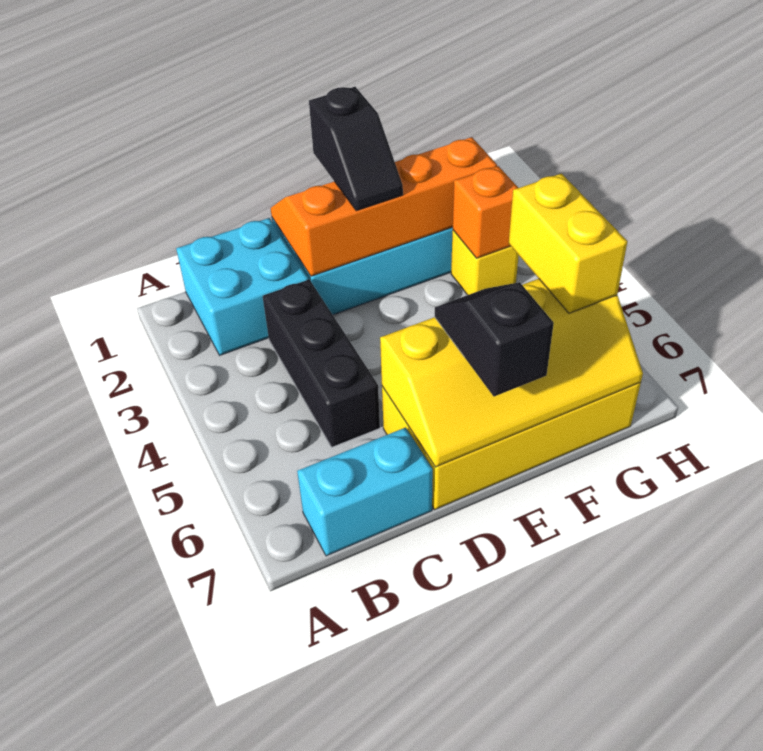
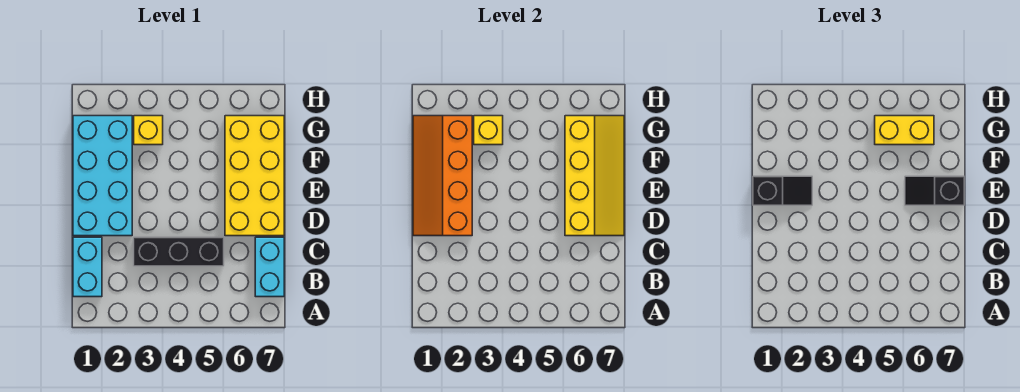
cyan brick B1:C2 level 1 -> cyan brick B1:C1 level 1
orange brick G3 level 2 -> yellow brick G3 level 2

